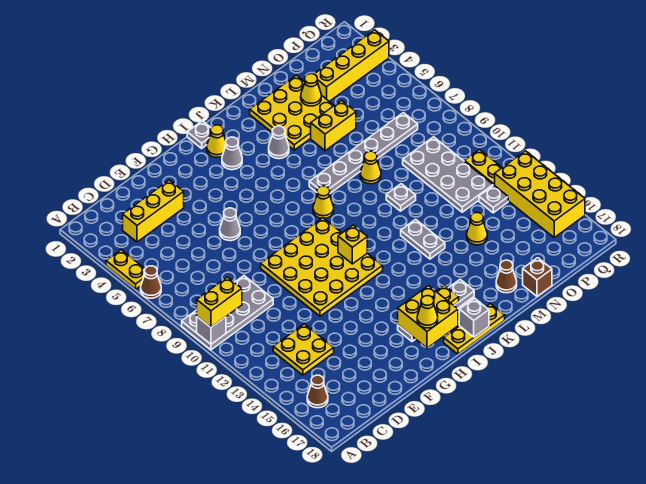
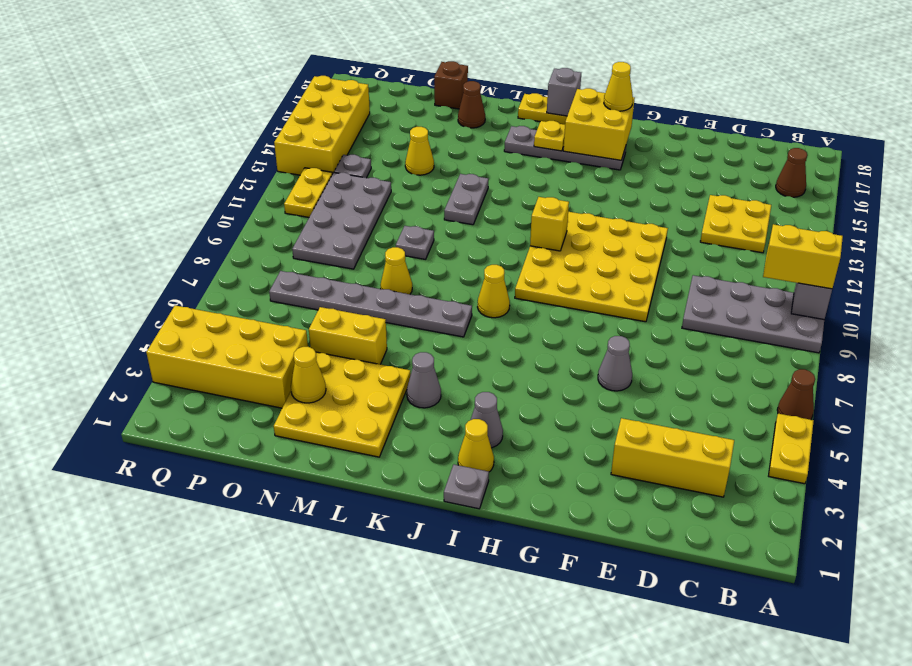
yellow brick O3:R3 level 1 -> yellow brick O3:R4 level 1

